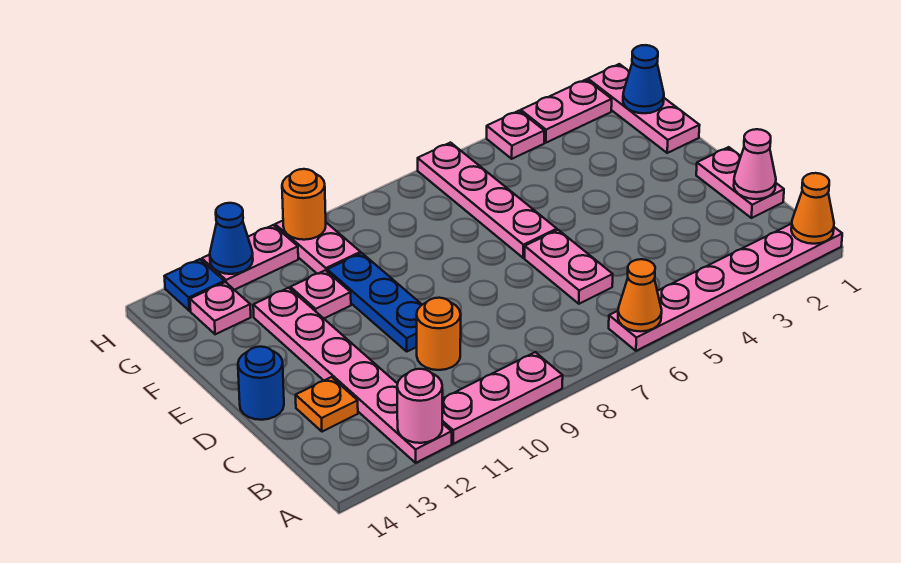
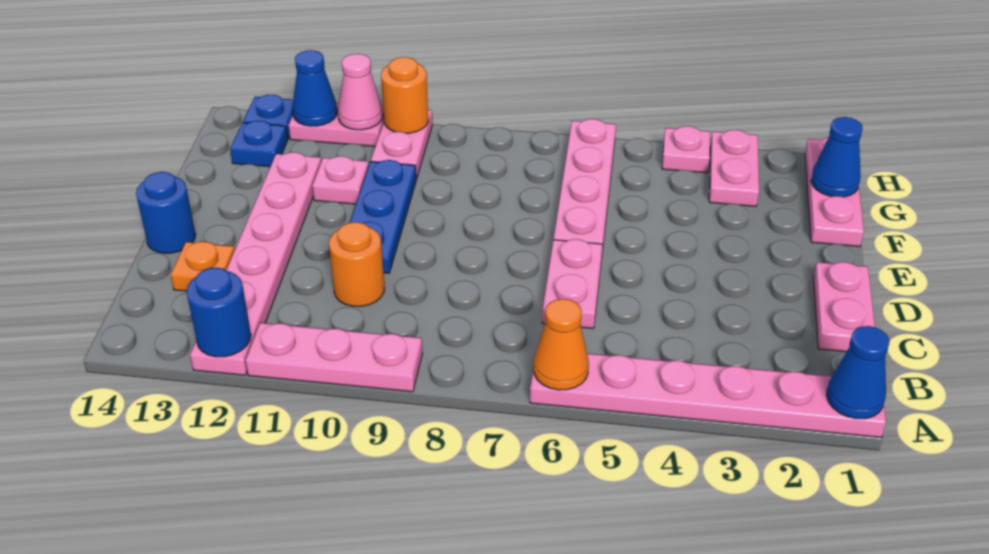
orange cone A1 level 2 -> blue cone A1 level 2
pink round brick A12 level 2 -> blue round brick A12 level 2
pink cone C1 level 2 -> pink cone H11 level 2
pink plate G13 level 1 -> blue plate G13 level 1
pink plate H2:H3 level 1 -> pink plate G3:H3 level 1

